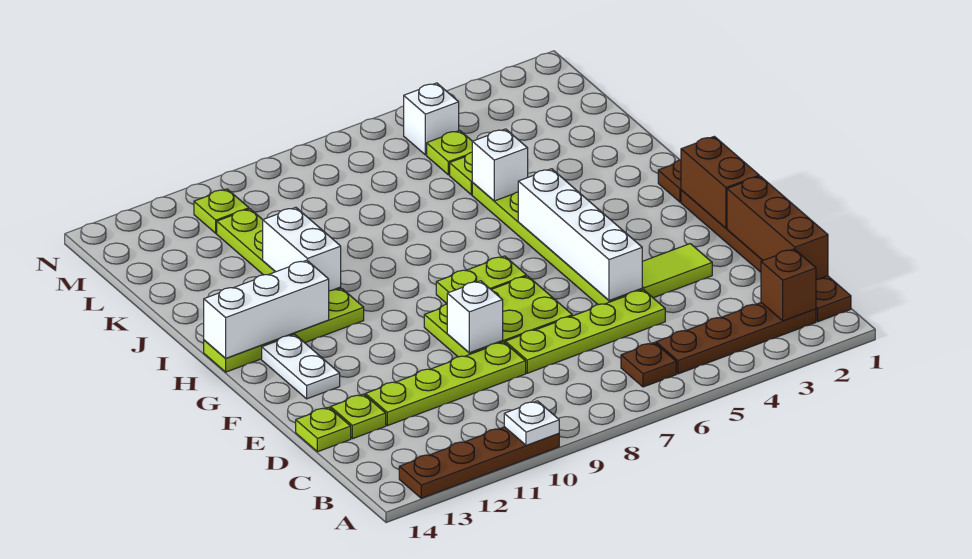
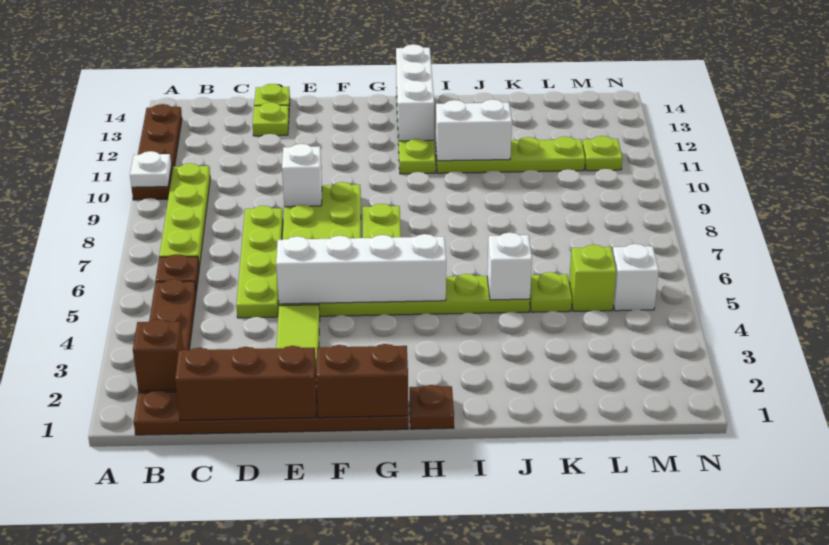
lime plate D9:D12 level 1 -> lime plate B7:B10 level 1
white plate F13:G13 level 1 -> none
lime plate L5 level 1 -> lime brick L5 level 1

